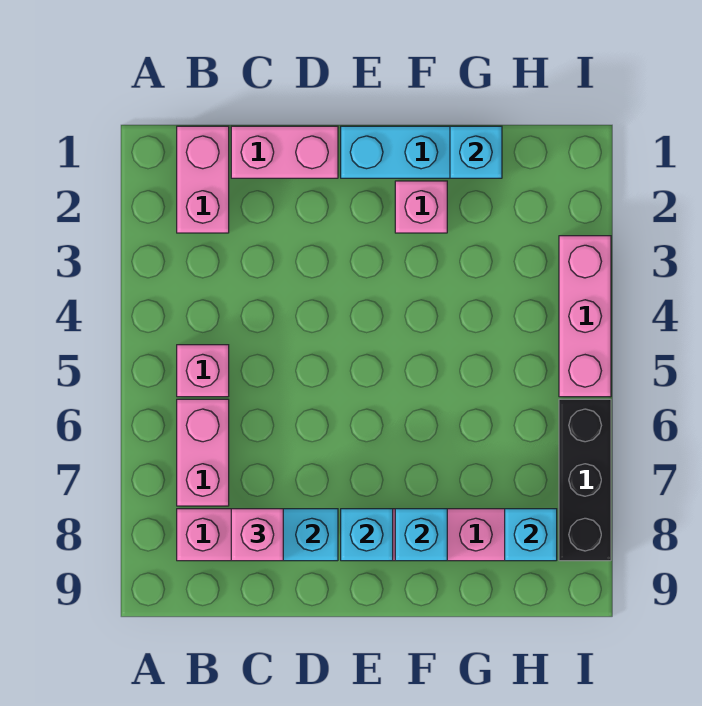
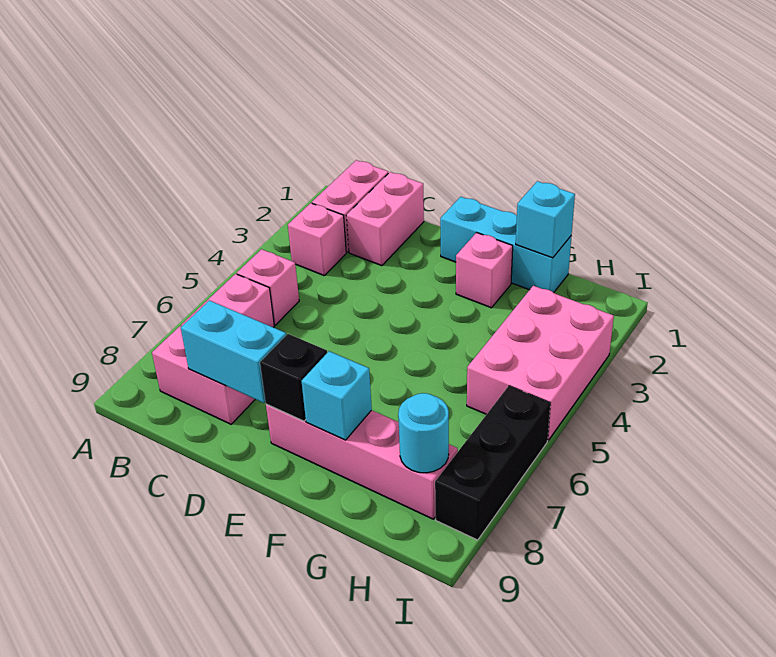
pink brick C1:D1 level 1 -> pink brick C1:C2 level 1
pink brick C8 level 3 -> pink brick B3 level 1
cyan brick E8 level 2 -> black brick E8 level 2
cyan brick H8 level 2 -> cyan round brick H8 level 2
pink brick I3:I5 level 1 -> pink brick H3:I5 level 1

